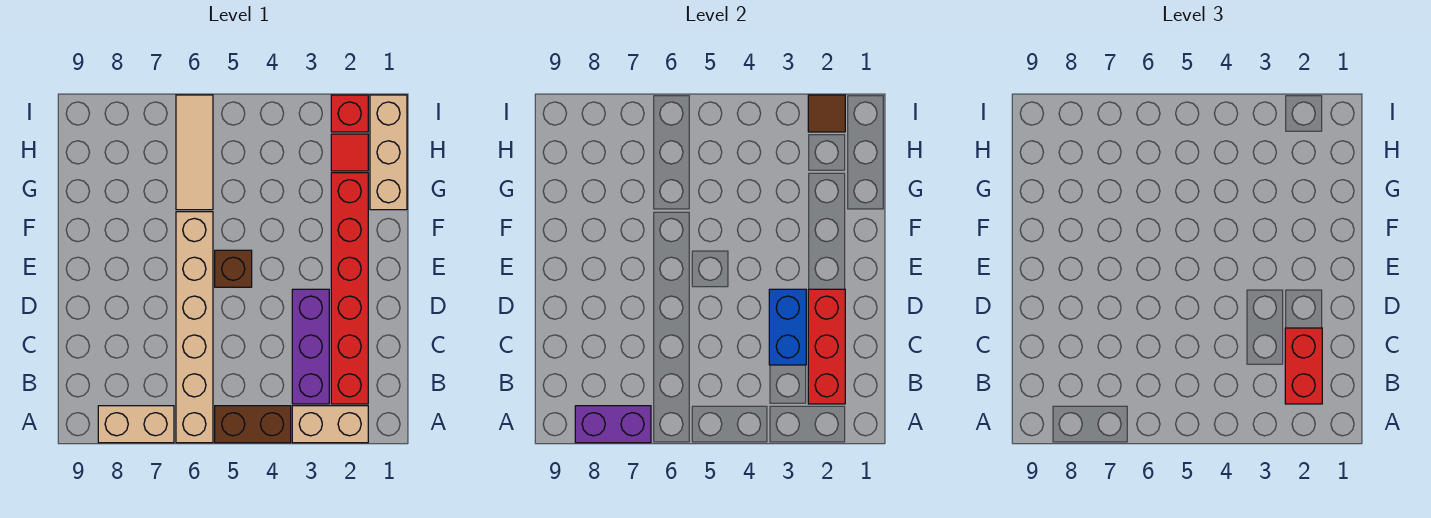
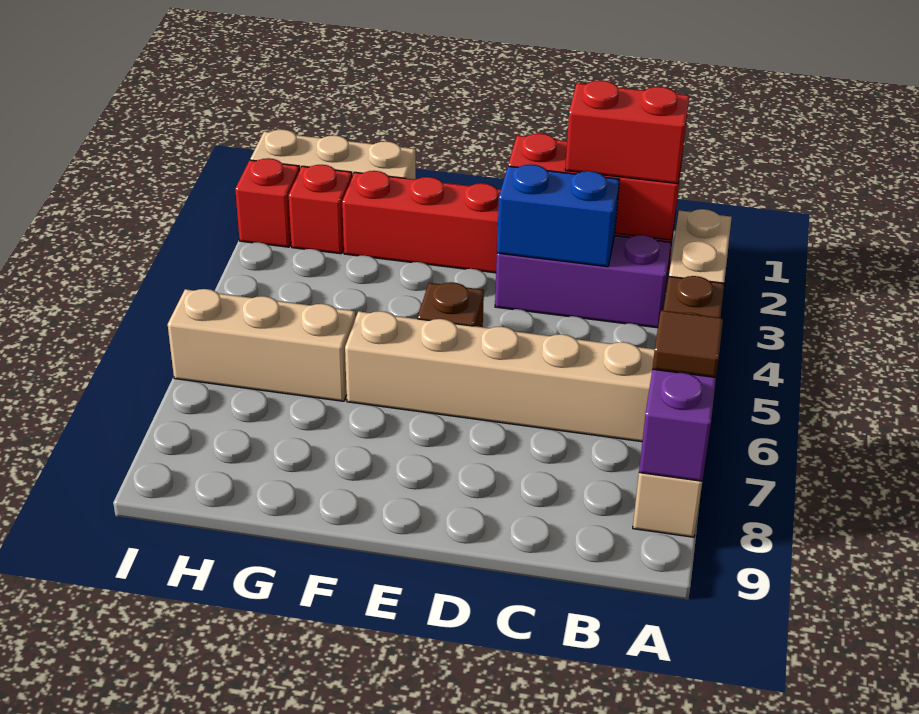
tan tile G6:I6 level 1 -> tan brick G6:I6 level 1
red tile H2 level 1 -> red brick H2 level 1
brown tile I2 level 2 -> brown tile A7 level 3

